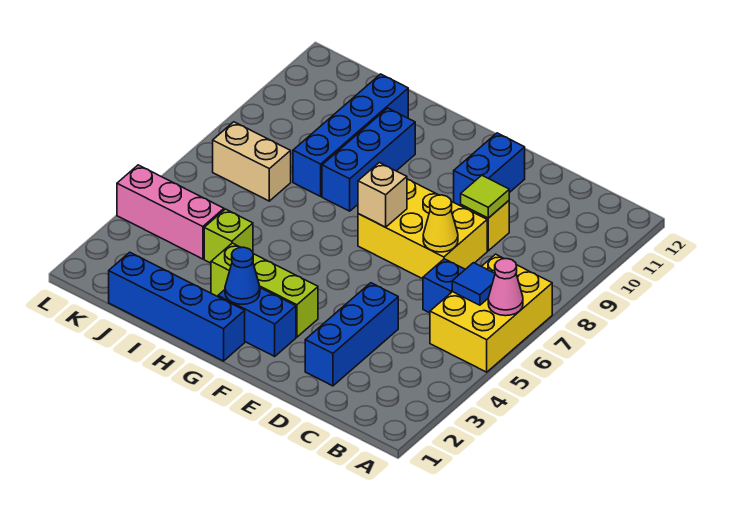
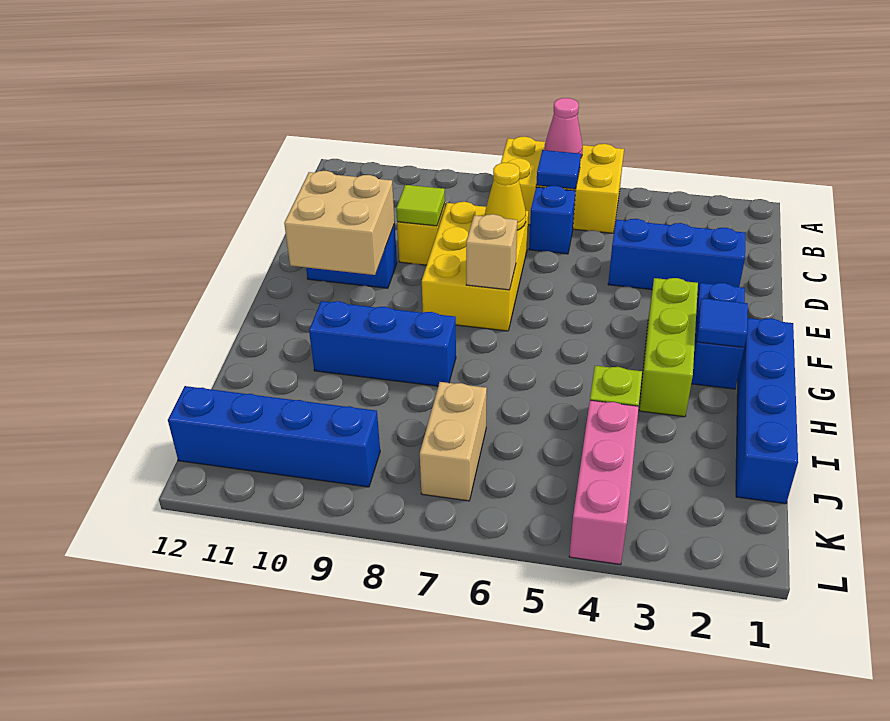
none -> tan brick E10:F11 level 2
blue cone G2 level 2 -> blue tile G2 level 2
blue brick I8:I11 level 1 -> blue brick K9:K12 level 1

